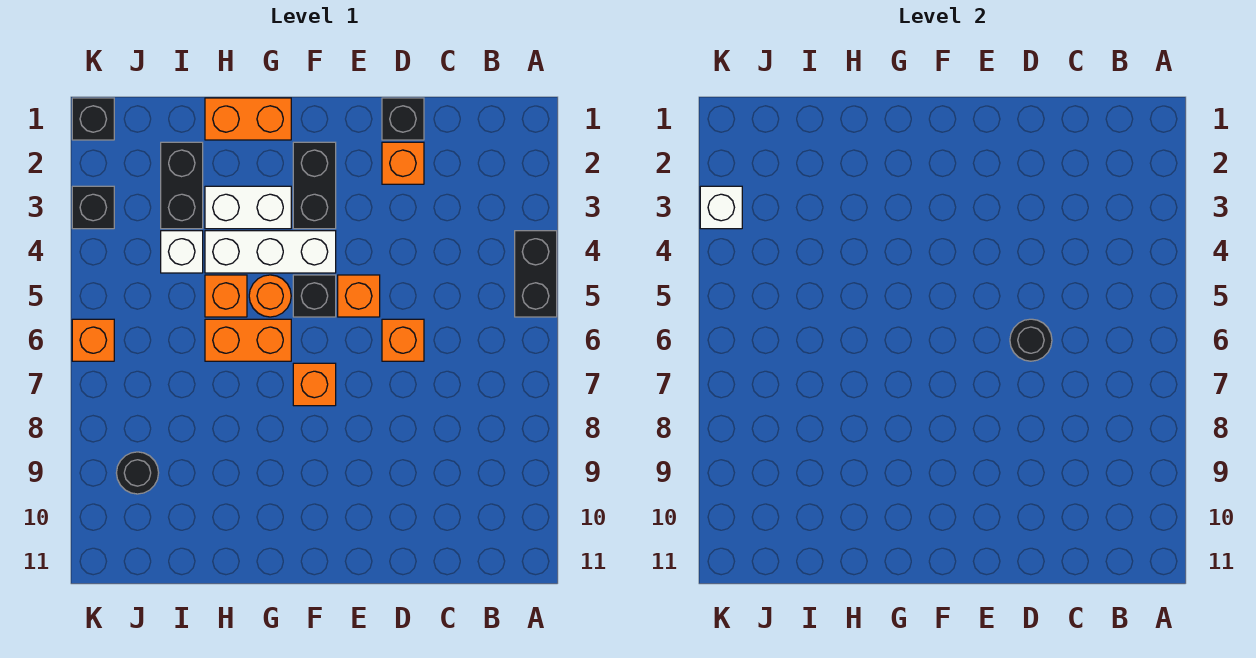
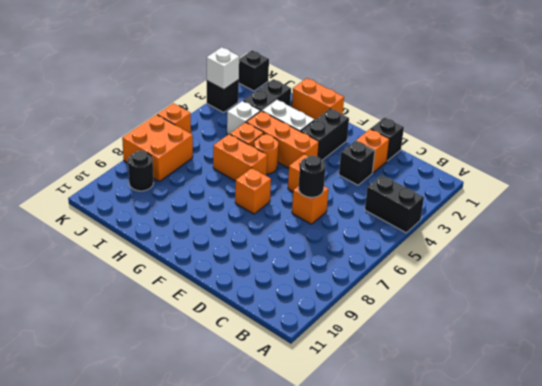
black brick A4:A5 level 1 -> black brick A4:B4 level 1
white brick F4:H4 level 1 -> orange brick F4:H4 level 1
black brick F5 level 1 -> black brick D3 level 1
none -> orange brick J7:K8 level 1

